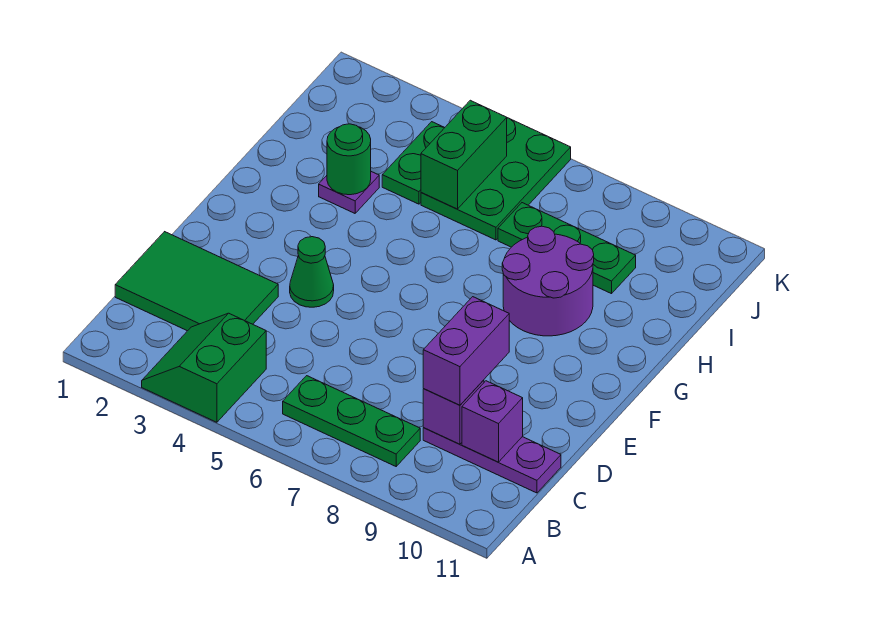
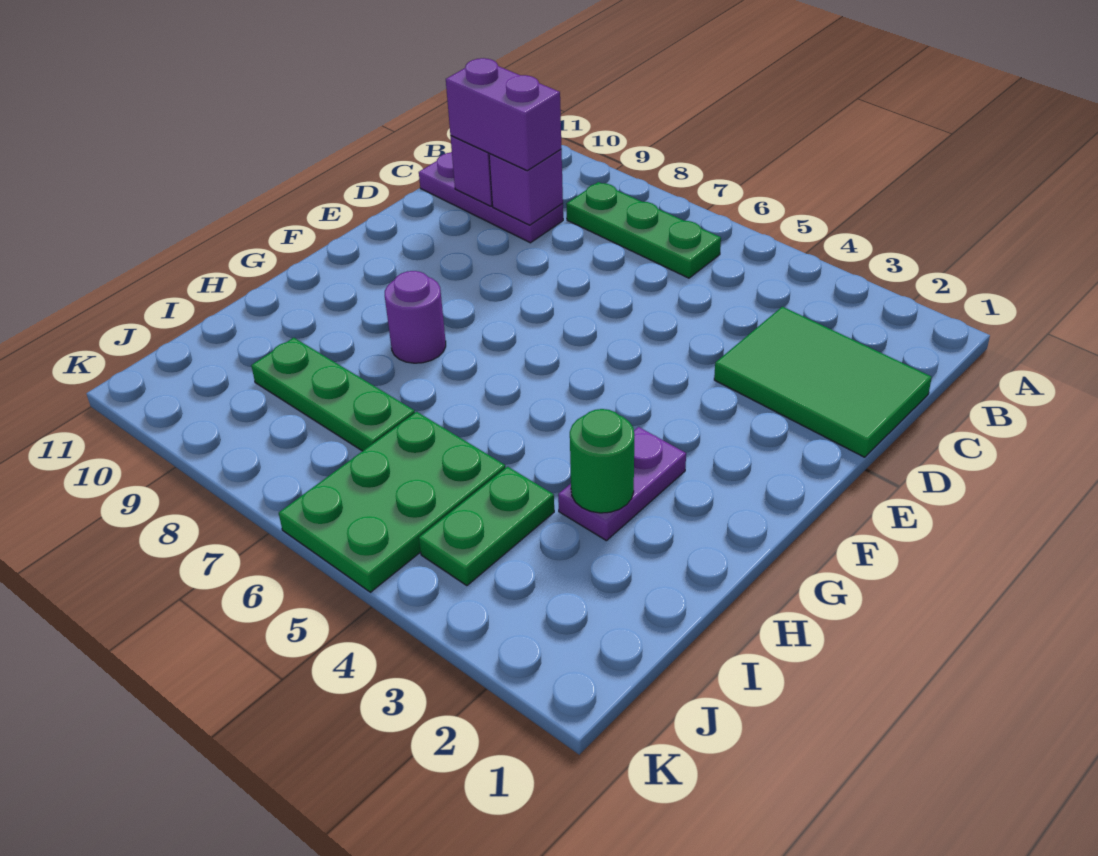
green slope A3:B4 level 1 top 4 -> none
purple brick C9:D9 level 3 -> purple brick C9:C10 level 3
green cone E4 level 1 -> none
purple round brick G8:H9 level 1 -> purple round brick G8 level 1
purple plate H3 level 1 -> purple plate G3:H3 level 1
green brick I5:J5 level 2 -> none

